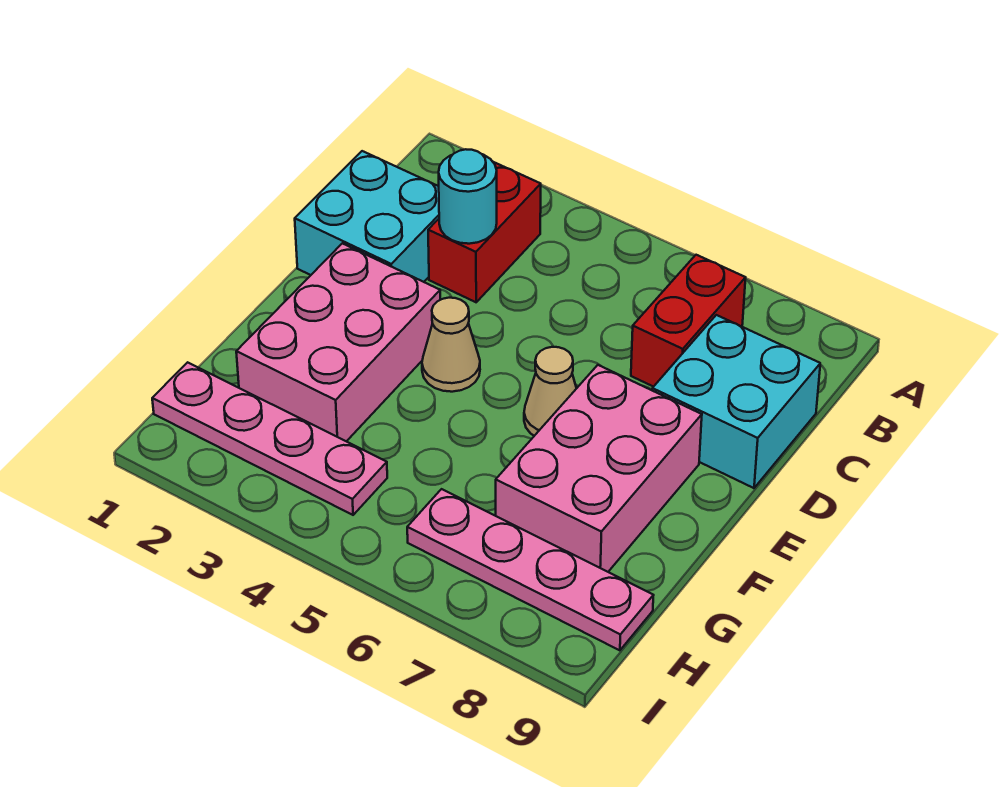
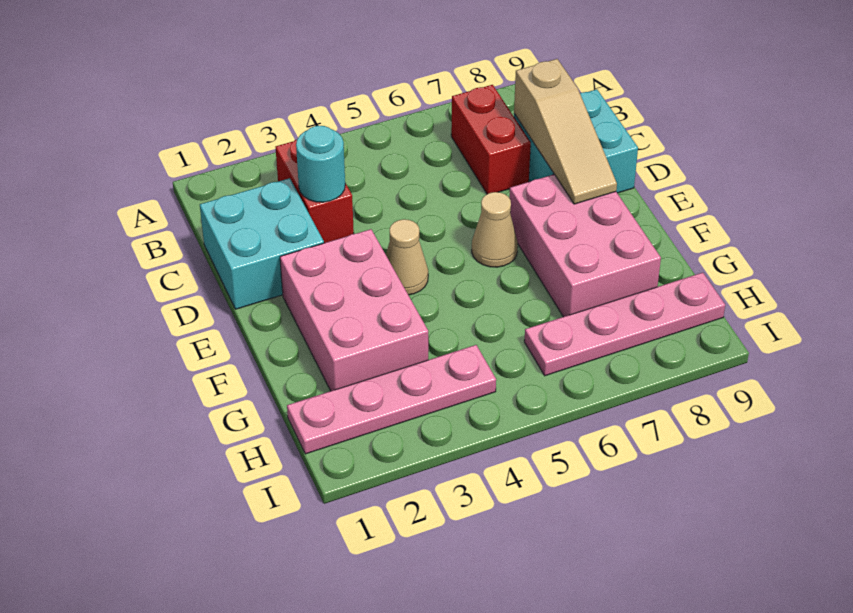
none -> tan slope C8:E8 level 2 top C

